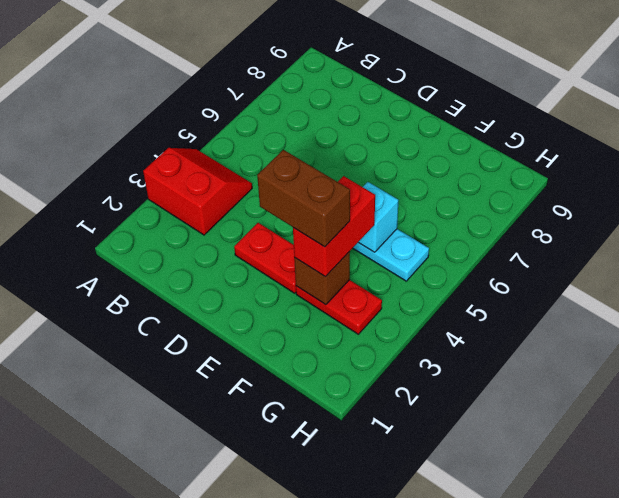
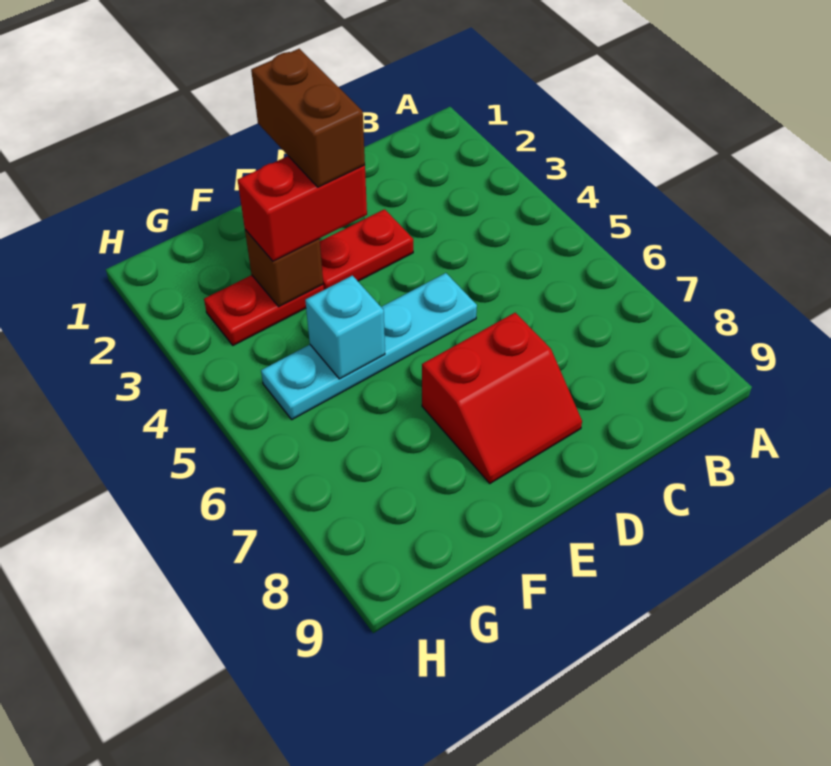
red slope A3:B4 level 1 top 3 -> red slope D7:E8 level 1 top 7
brown brick E3:F3 level 4 -> brown brick E2:E3 level 4
red brick F3:F4 level 3 -> red brick E3:F3 level 3

